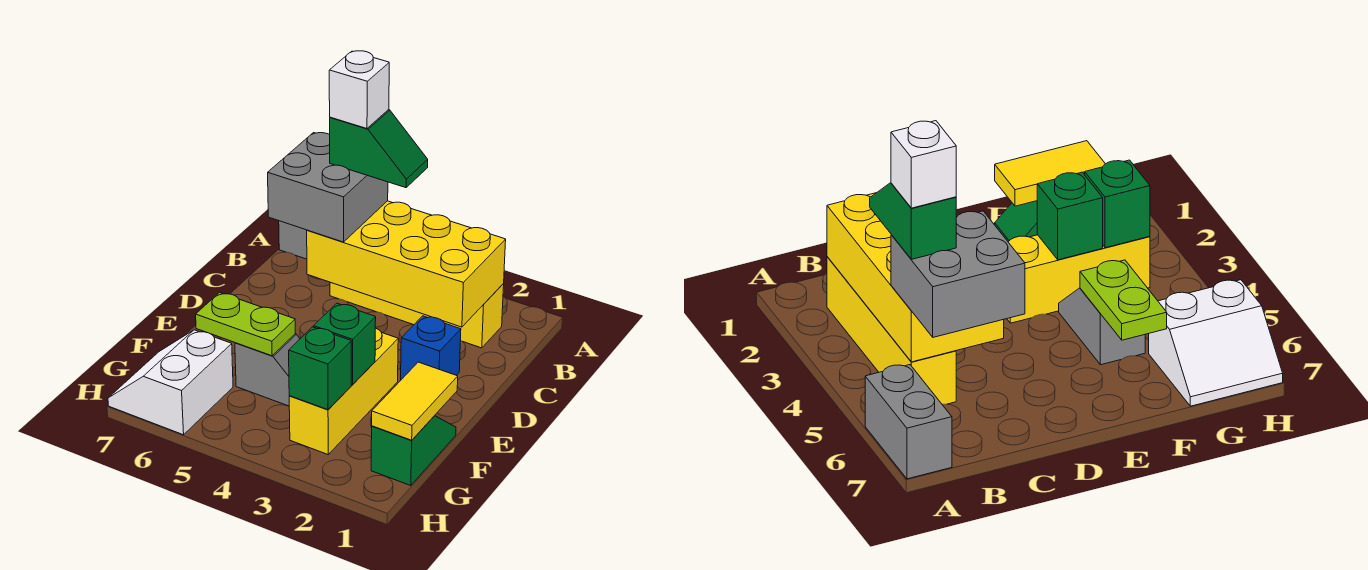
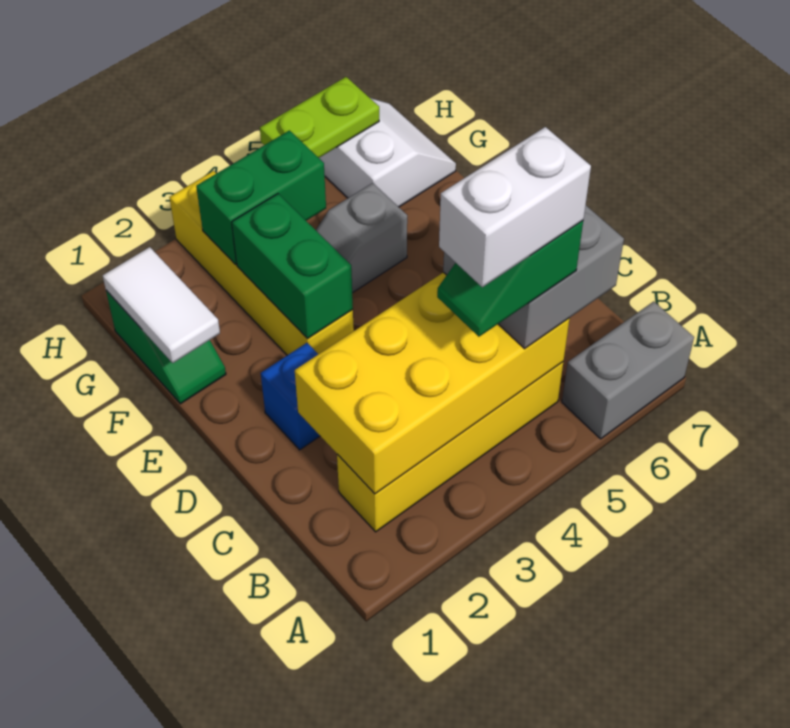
white brick B5 level 5 -> white brick B4:B5 level 5
yellow brick E3:G3 level 1 -> yellow brick E3:H3 level 1
yellow tile F1:G1 level 2 -> white tile F1:G1 level 2
green brick F3 level 2 -> green brick E3:F3 level 2
lime plate F5:F6 level 2 -> lime plate H5:H6 level 2
green brick G3 level 2 -> green brick G3:G4 level 2

